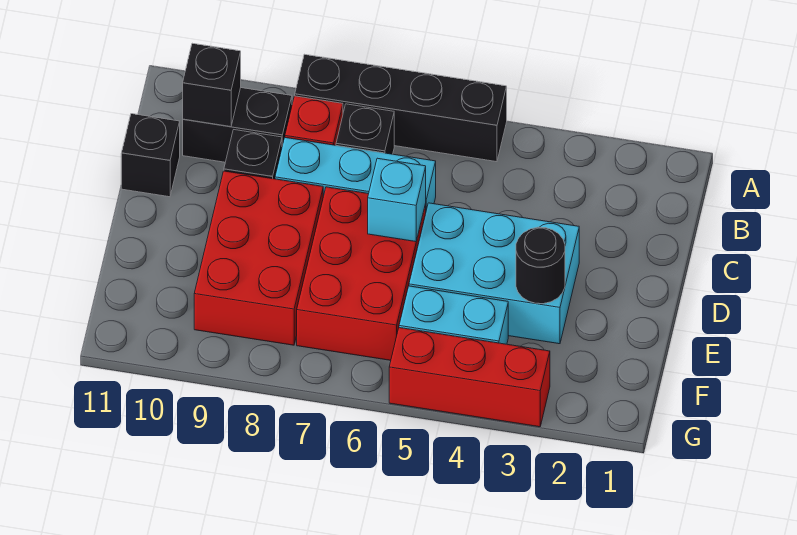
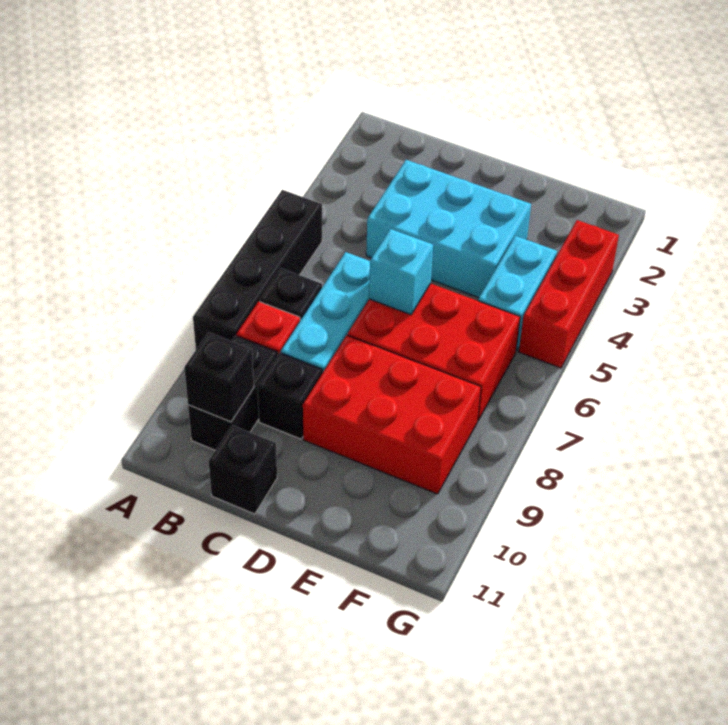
cyan brick D3:E5 level 1 -> cyan brick C3:E4 level 1
black round brick E3 level 2 -> none

